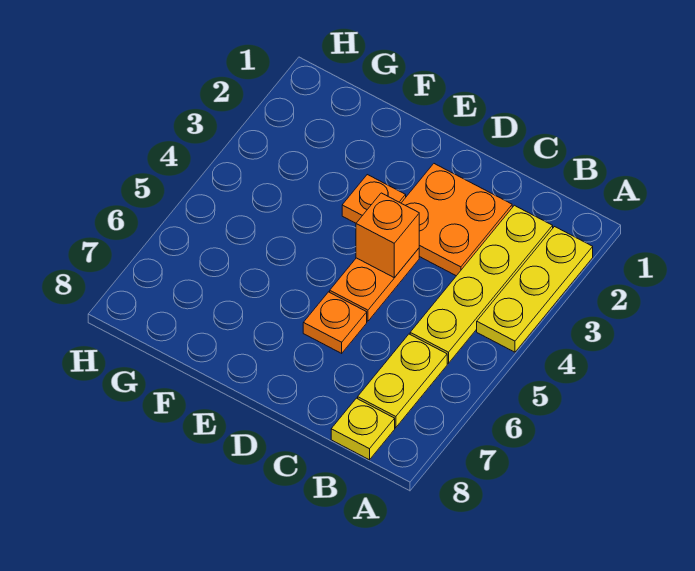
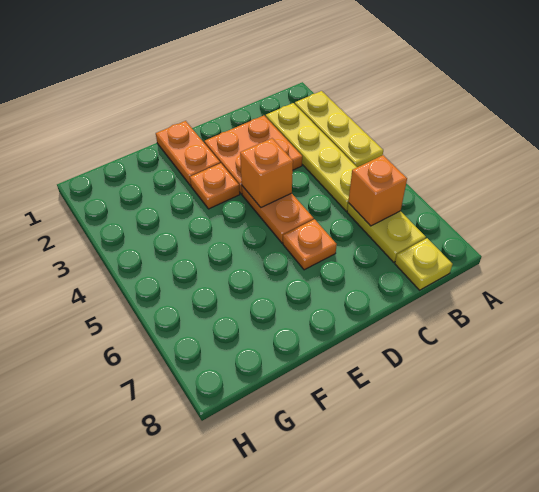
none -> orange brick B6 level 2
none -> orange plate E1:E2 level 1

